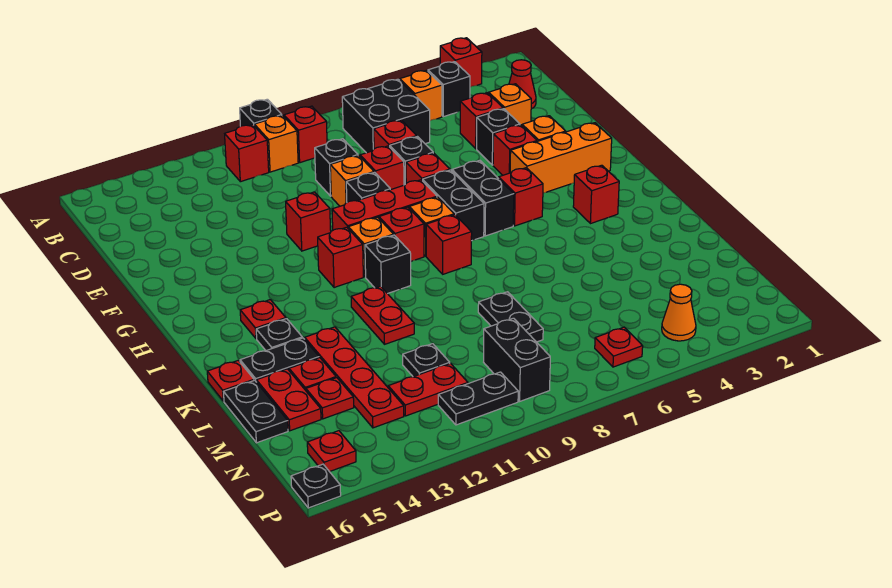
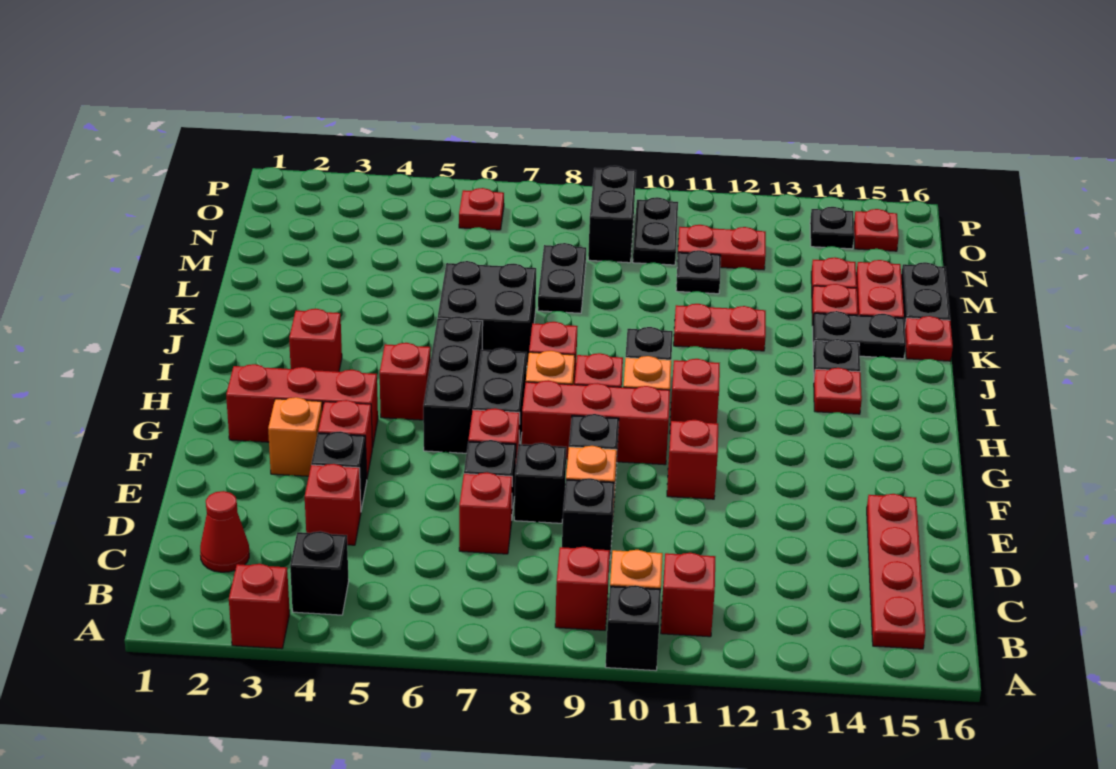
orange brick B5 level 1 -> none
black brick B6:C7 level 1 -> black brick J6:K7 level 1
orange brick D3 level 1 -> none
red brick E8 level 1 -> black brick E8 level 1
orange brick G2:G4 level 1 -> red brick G2:G4 level 1
black brick G6:H6 level 1 -> black brick G6:I6 level 1
red plate J11:K11 level 1 -> red plate K11:K12 level 1
red plate K13:N13 level 1 -> red plate B15:E15 level 1
orange cone O4 level 1 -> none
black plate O10:O11 level 1 -> black plate N10:O10 level 1
black plate P16 level 1 -> black plate O14 level 1

